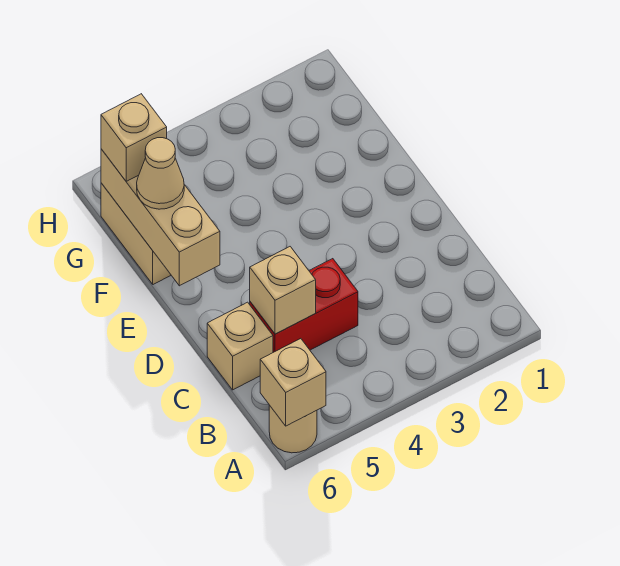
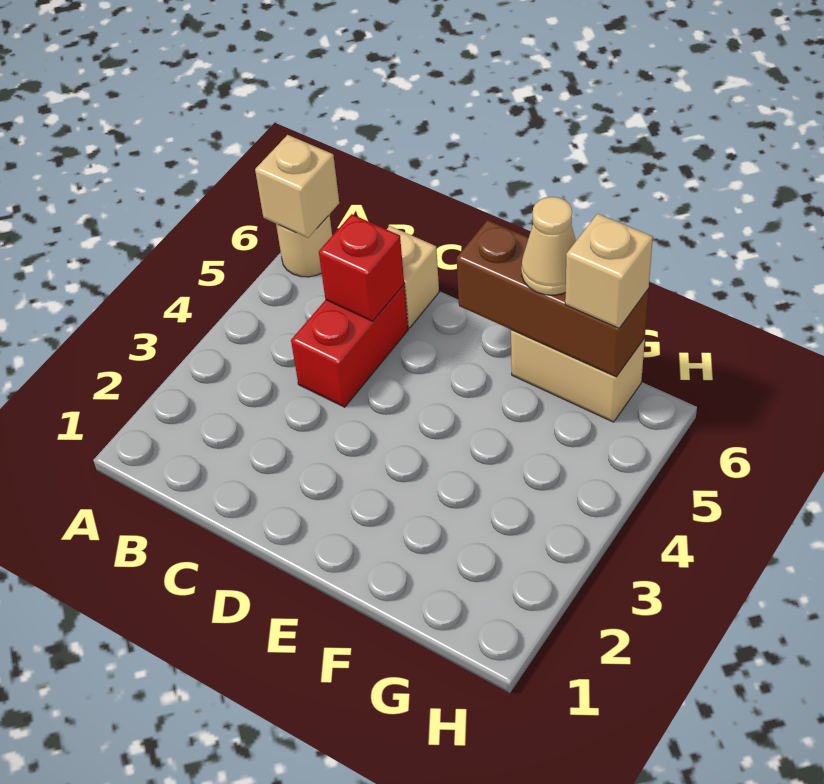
tan brick C5 level 2 -> red brick C5 level 2
tan brick E6:G6 level 2 -> brown brick E6:G6 level 2

